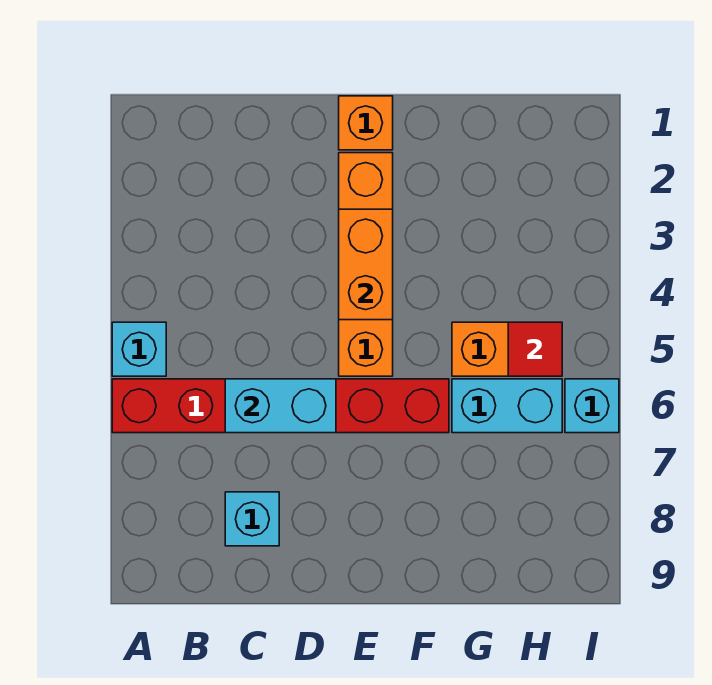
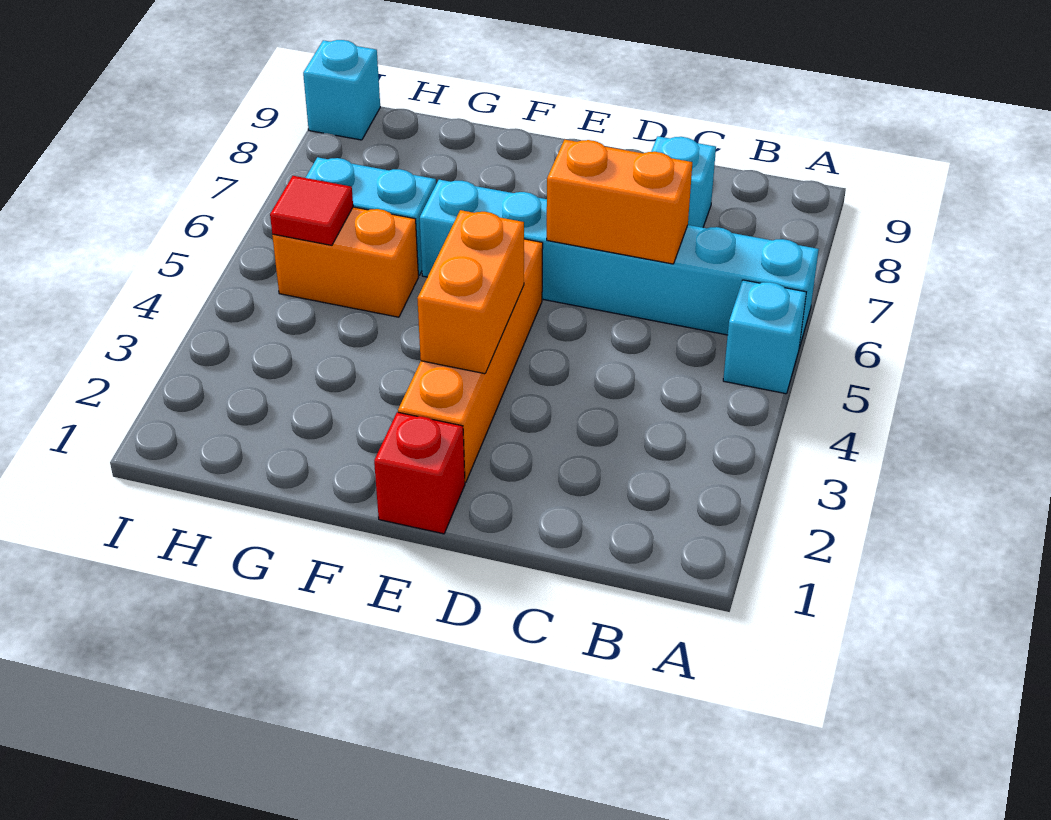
red brick A6:F6 level 1 -> cyan brick A6:F6 level 1
cyan brick C6:D6 level 2 -> orange brick C6:D6 level 2
orange brick E1 level 1 -> red brick E1 level 1
cyan brick I6 level 1 -> cyan brick I9 level 1

